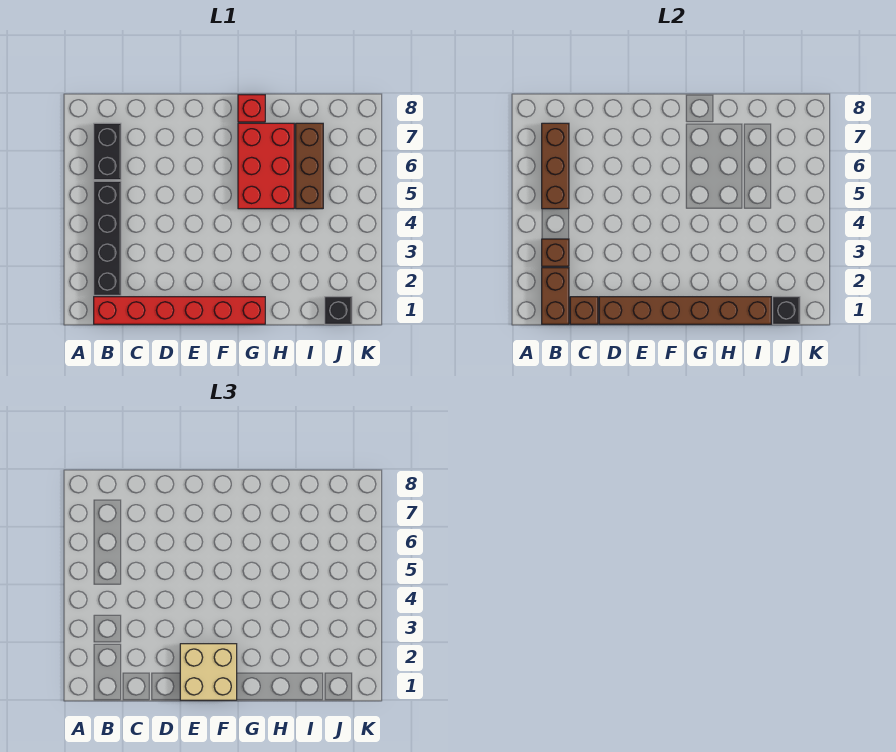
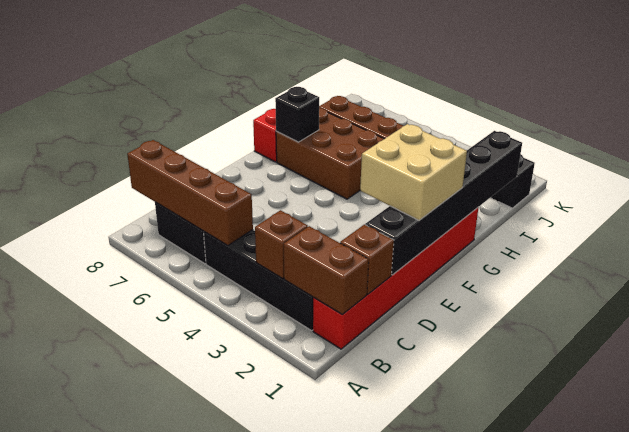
brown brick B5:B7 level 2 -> brown brick B5:B8 level 2
brown brick D1:I1 level 2 -> black brick D1:I1 level 2
red brick G5:H7 level 1 -> brown brick G5:H7 level 1
black brick J1 level 2 -> black brick G7 level 2

